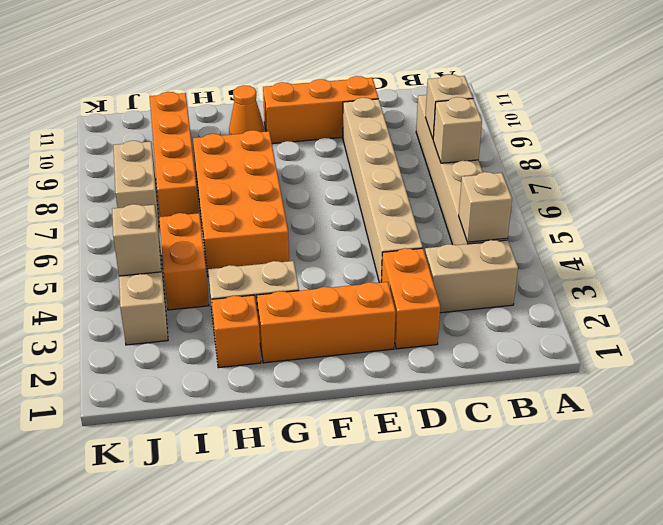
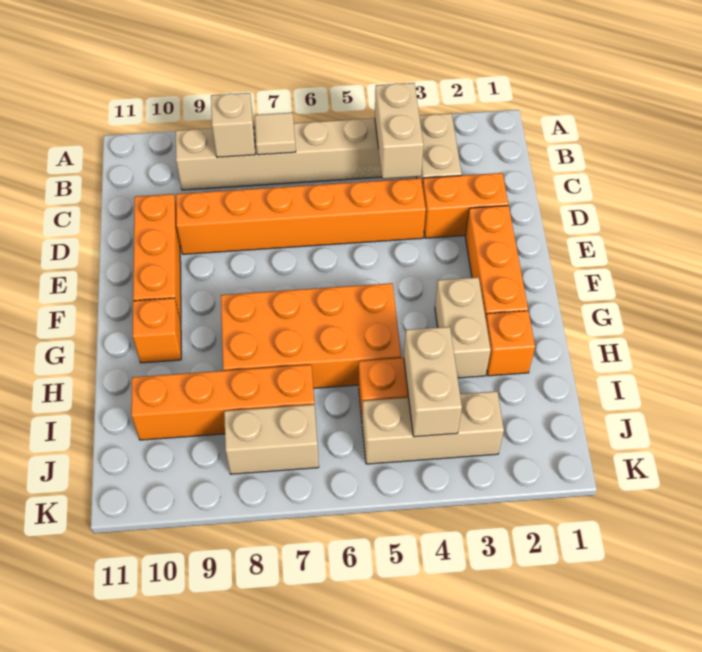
tan brick B4 level 2 -> tan brick B4:C4 level 2
tan brick B7 level 2 -> tan tile B7 level 2
tan brick D4:D9 level 1 -> orange brick D4:D9 level 1
orange cone G10 level 1 -> orange brick G10 level 1
tan brick J4 level 2 -> tan brick I4:J4 level 2

